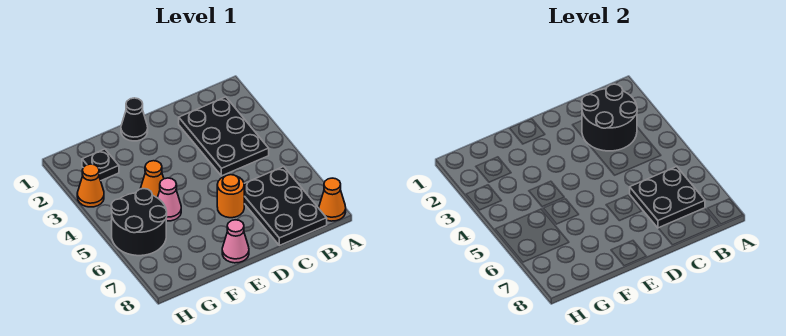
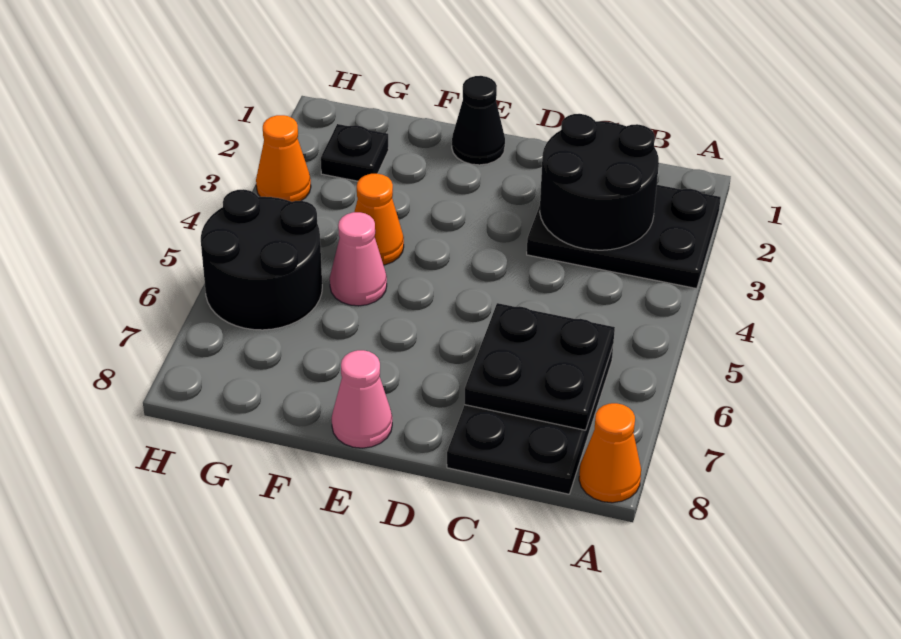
black plate B2:C4 level 1 -> black plate A2:C3 level 1
orange round brick D6 level 1 -> none

